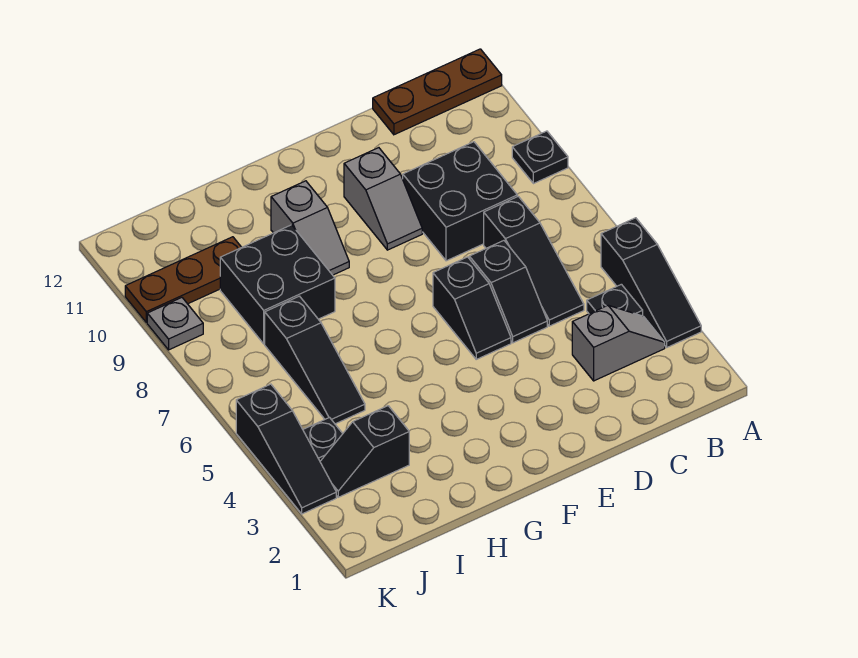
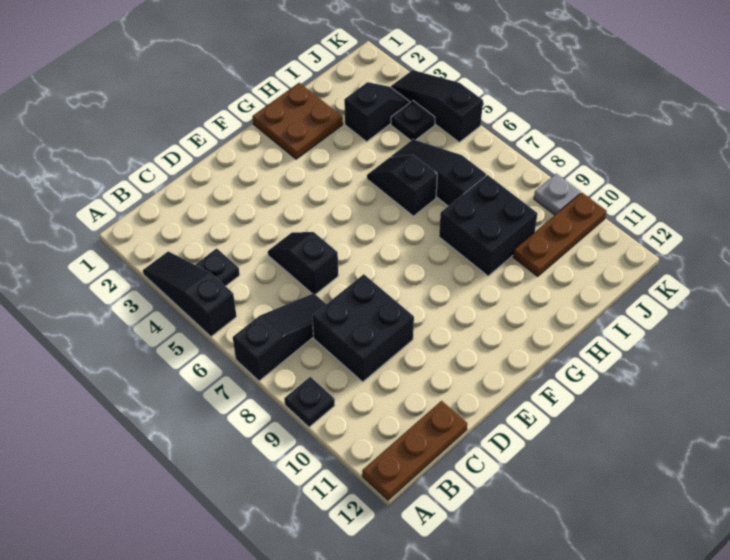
grey slope B3:C3 level 1 top C -> none
black slope C5:C7 level 1 top 7 -> black slope A7:C7 level 1 top A
black slope E5:E6 level 1 top 6 -> black slope H5:H6 level 1 top 6
grey slope E9:E10 level 1 top 10 -> none
none -> brown plate G1:H2 level 1
grey slope G9:G10 level 1 top 10 -> none

